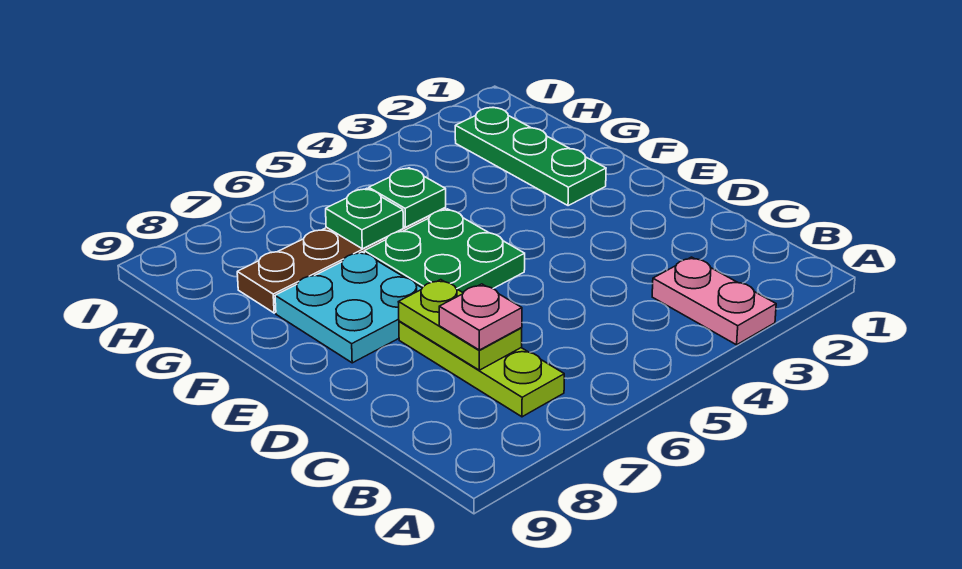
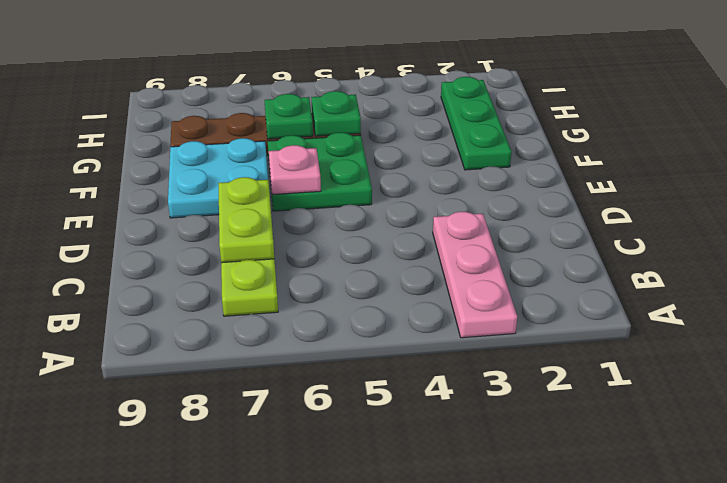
pink plate A3:B3 level 1 -> pink plate A3:C3 level 1
pink plate C7 level 3 -> pink plate E6 level 2

